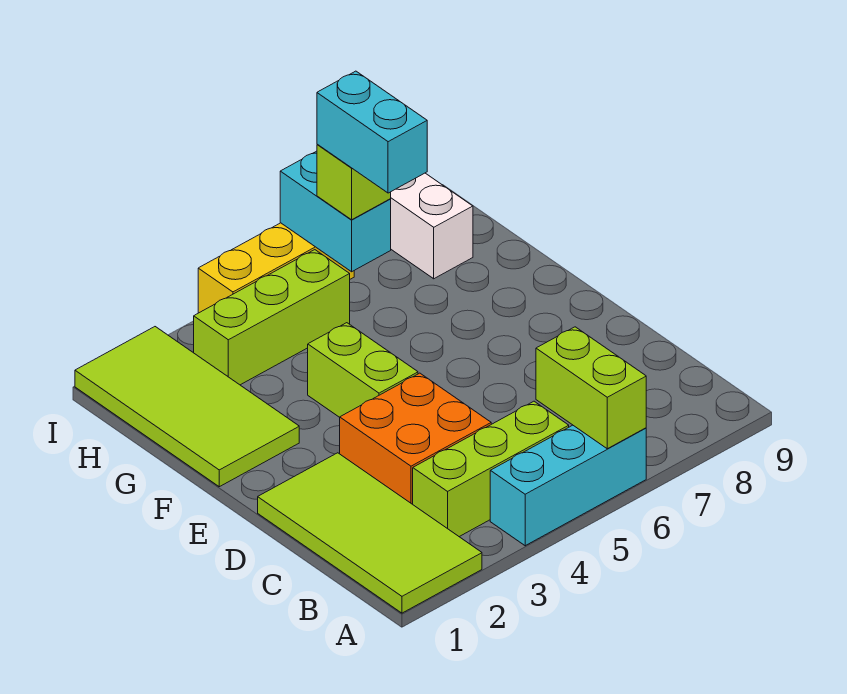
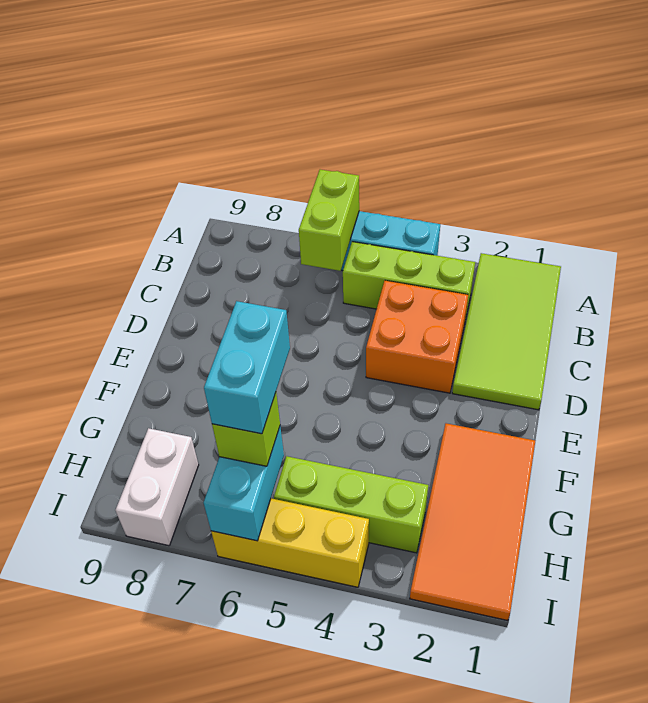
lime brick E4:F4 level 1 -> none
lime tile F1:I2 level 1 -> orange tile F1:I2 level 1

